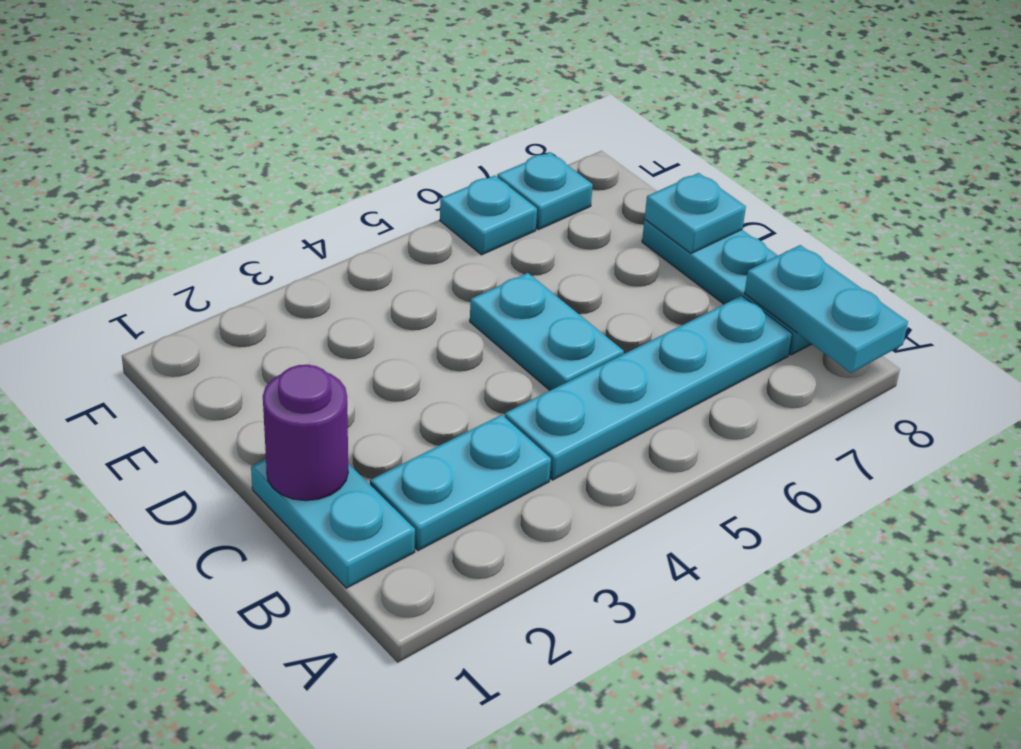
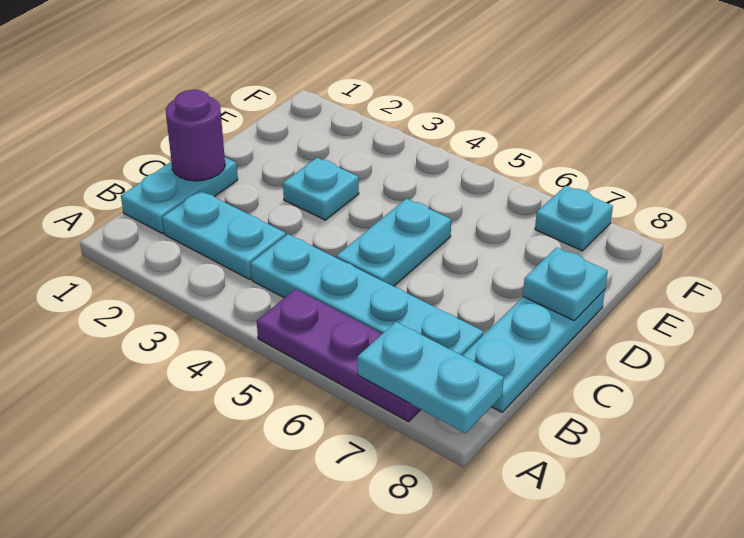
none -> purple plate A5:A7 level 1
cyan plate A8:B8 level 2 -> cyan plate A7:A8 level 2
cyan plate F6 level 1 -> cyan plate D3 level 1

